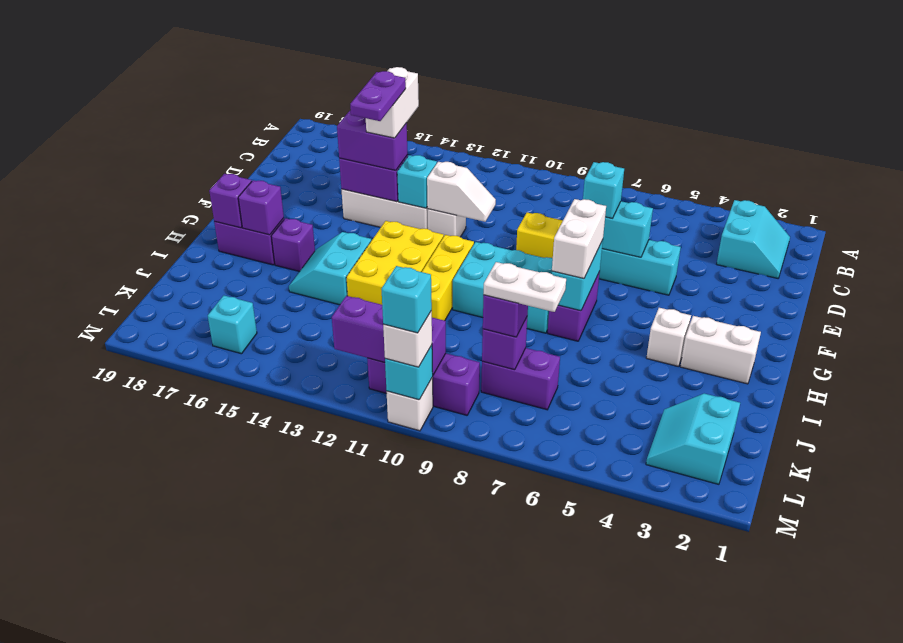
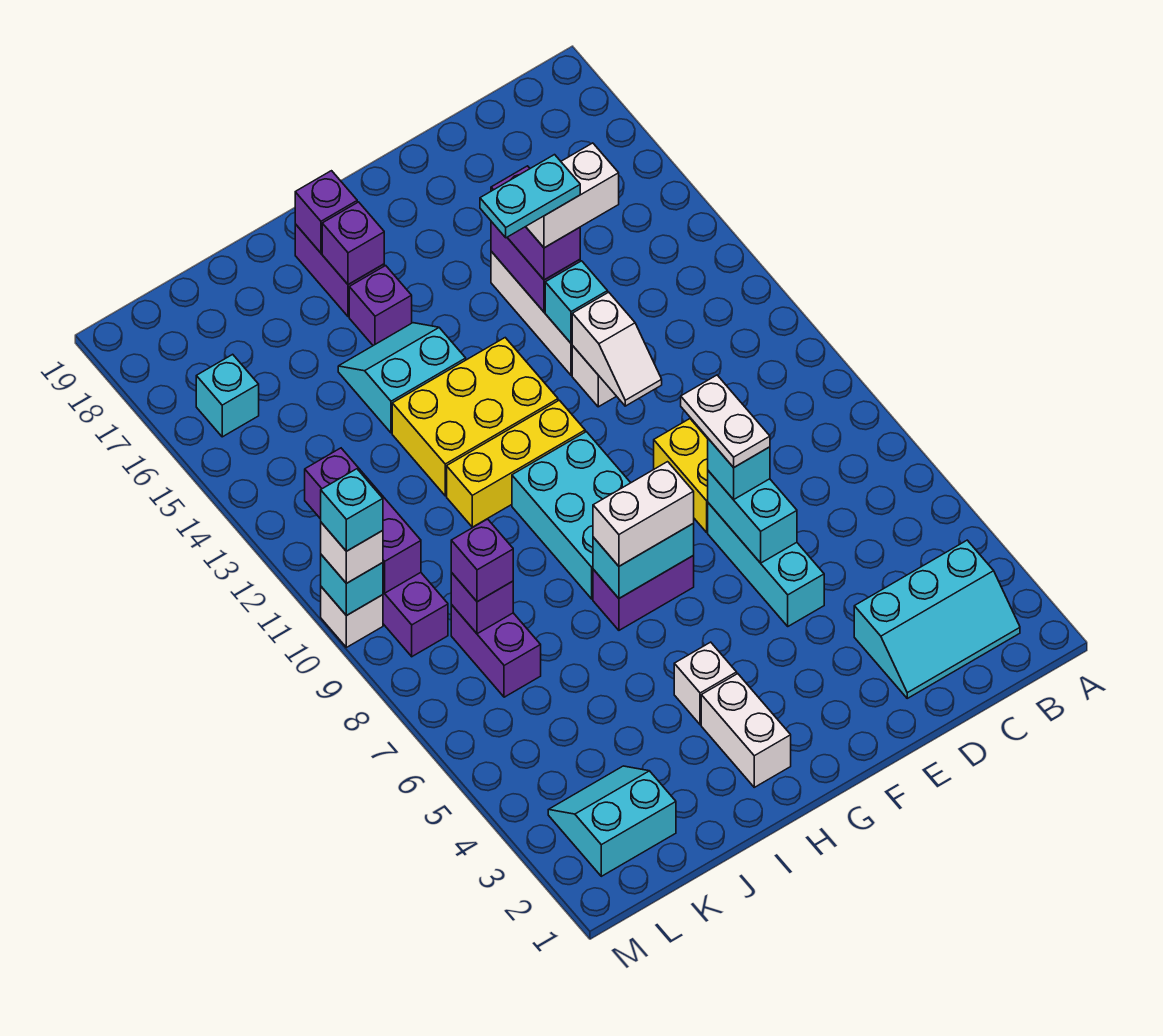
cyan slope B2:C3 level 1 top 3 -> cyan slope B2:D3 level 1 top 3
purple plate E14:F14 level 5 -> cyan plate E14:F14 level 5
white plate K7:K8 level 4 -> white plate E7:E8 level 4

